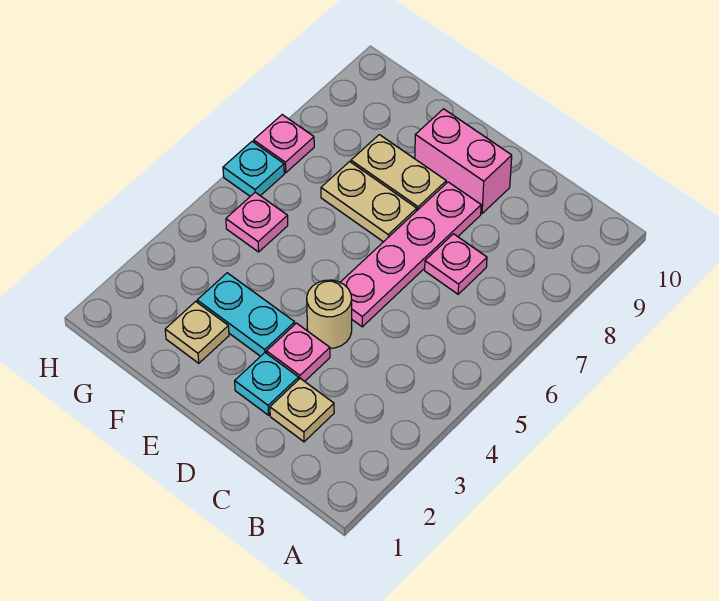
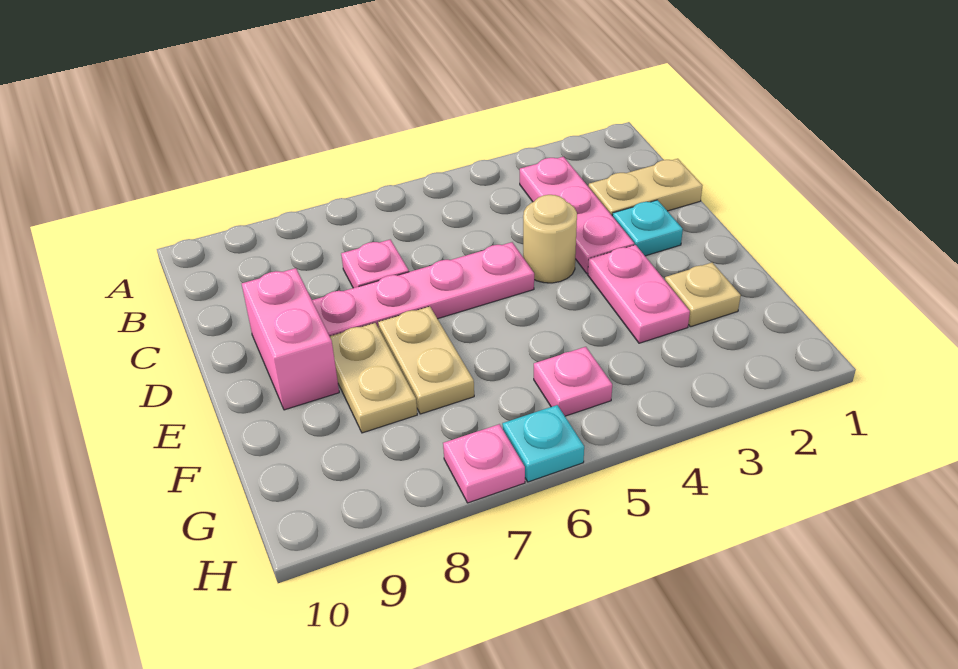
tan plate C2 level 1 -> tan plate C1:C2 level 1
pink plate D3 level 1 -> pink plate B3:D3 level 1
cyan plate E3:F3 level 1 -> pink plate E3:F3 level 1

